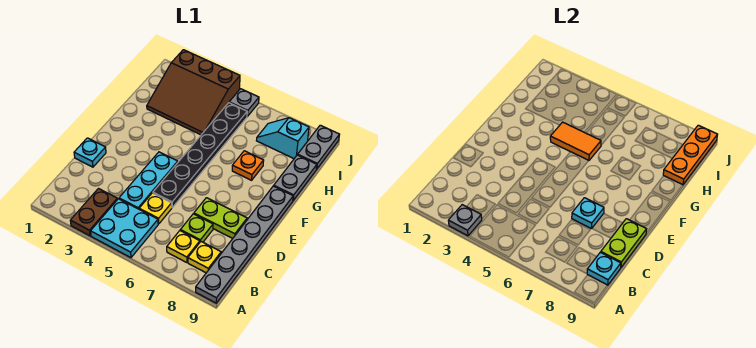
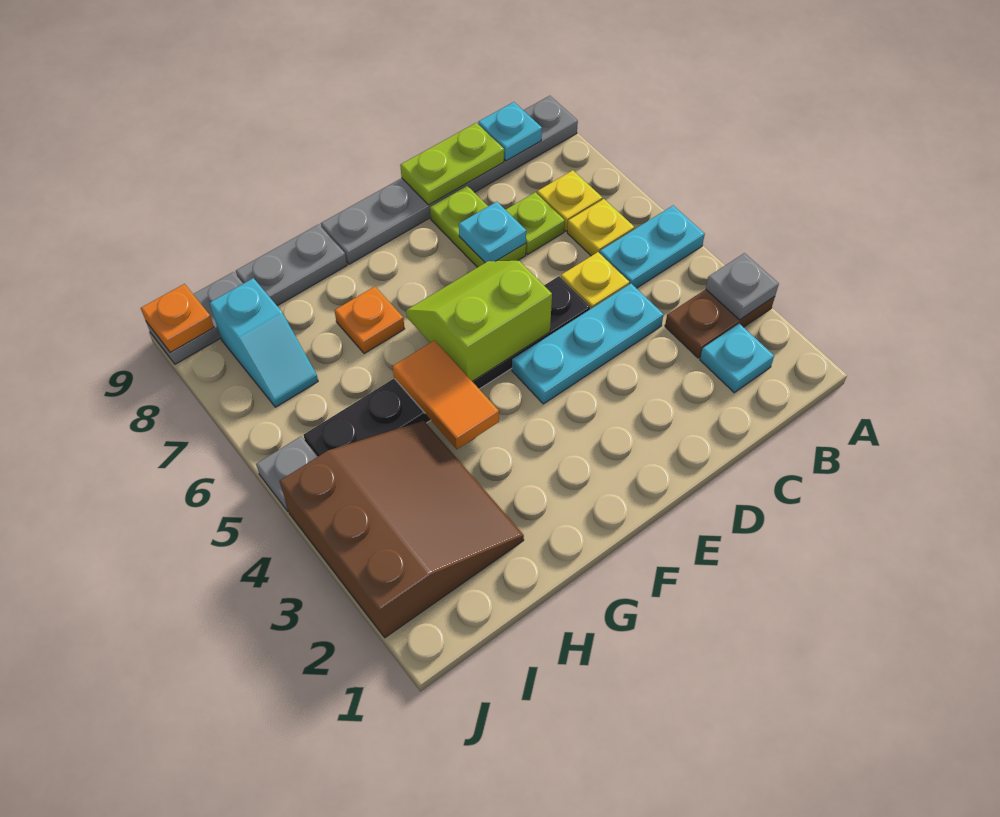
cyan plate A4:B5 level 1 -> cyan plate A5:B5 level 1
yellow plate B8 level 1 -> yellow plate B6 level 1
cyan plate D1 level 1 -> cyan plate B2 level 1
none -> lime slope E5:F6 level 2 top 5
orange plate H9:J9 level 2 -> orange plate J9 level 2

